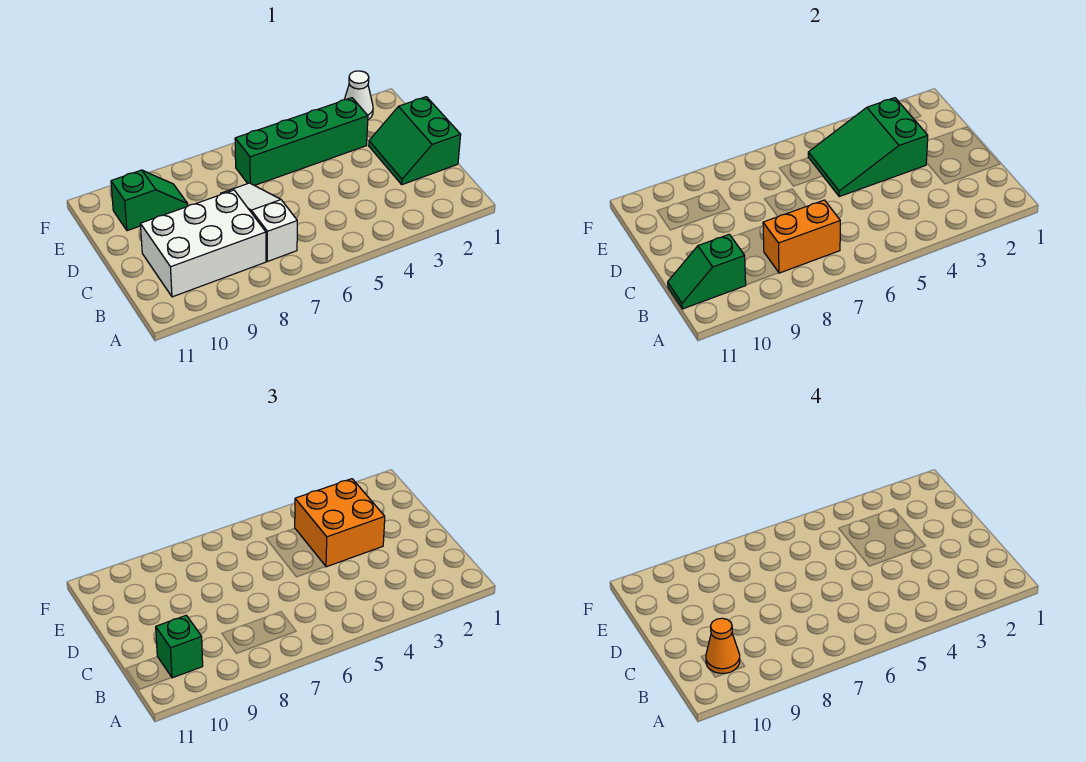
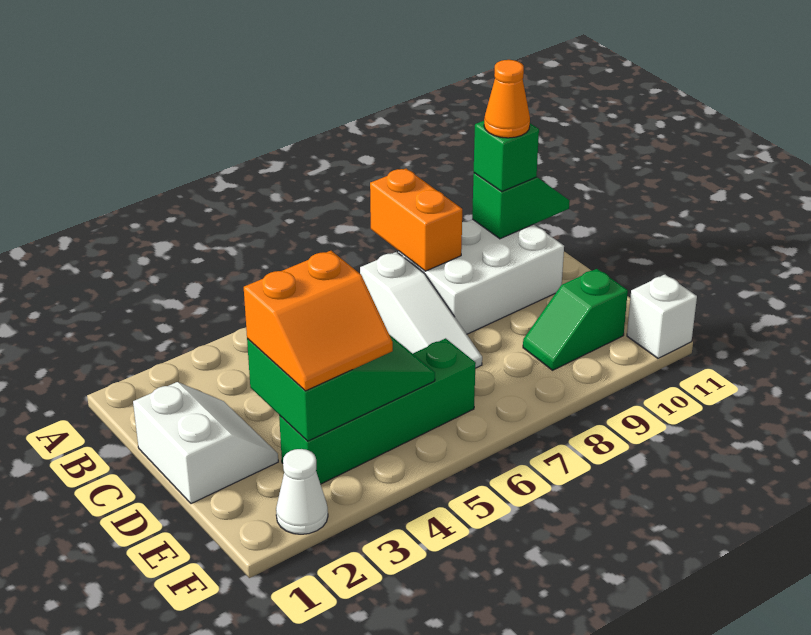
orange brick B7:B8 level 2 -> orange brick A8:B8 level 2
green slope C1:D2 level 1 top 1 -> white slope C1:D2 level 1 top 1
orange brick D3:E4 level 3 -> orange slope D3:E4 level 3 top D
none -> white brick F11 level 1

